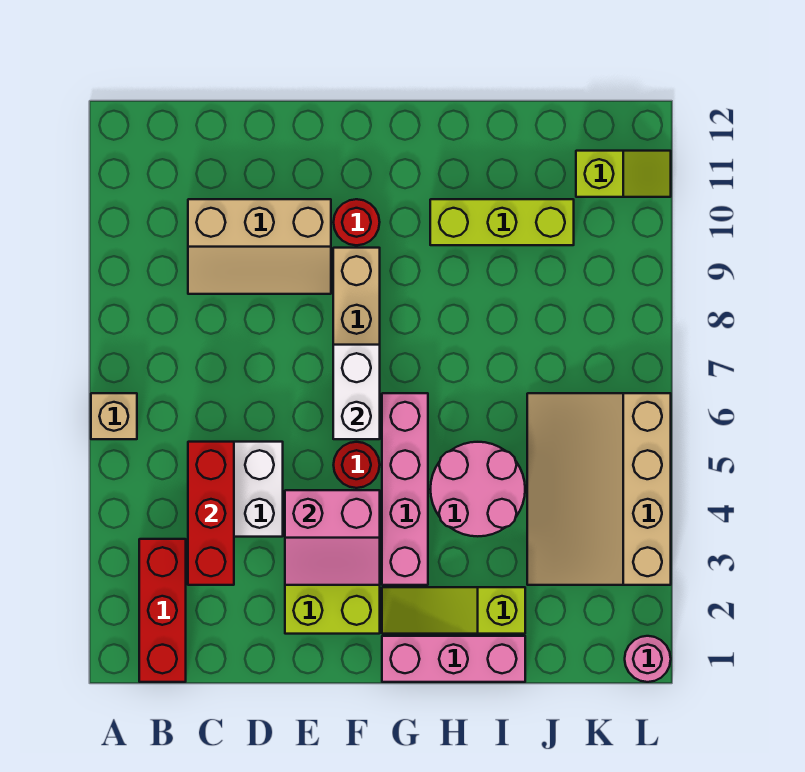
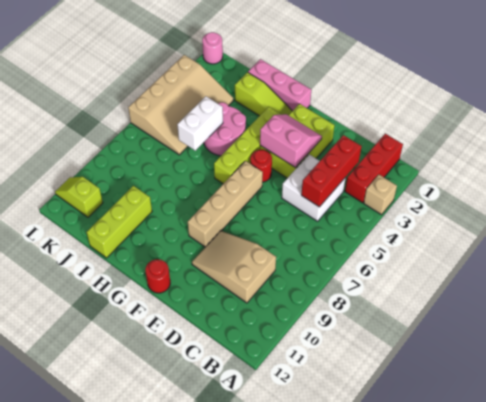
tan brick A6 level 1 -> tan brick A3 level 1
tan slope C9:E10 level 1 top 10 -> tan slope C9:E10 level 1 top C
white brick F6:F7 level 2 -> white brick I5:I6 level 2
red round brick F10 level 1 -> red round brick F12 level 1
pink brick G3:G6 level 1 -> lime brick G3:G6 level 1
lime brick H10:J10 level 1 -> lime brick I10:I12 level 1

